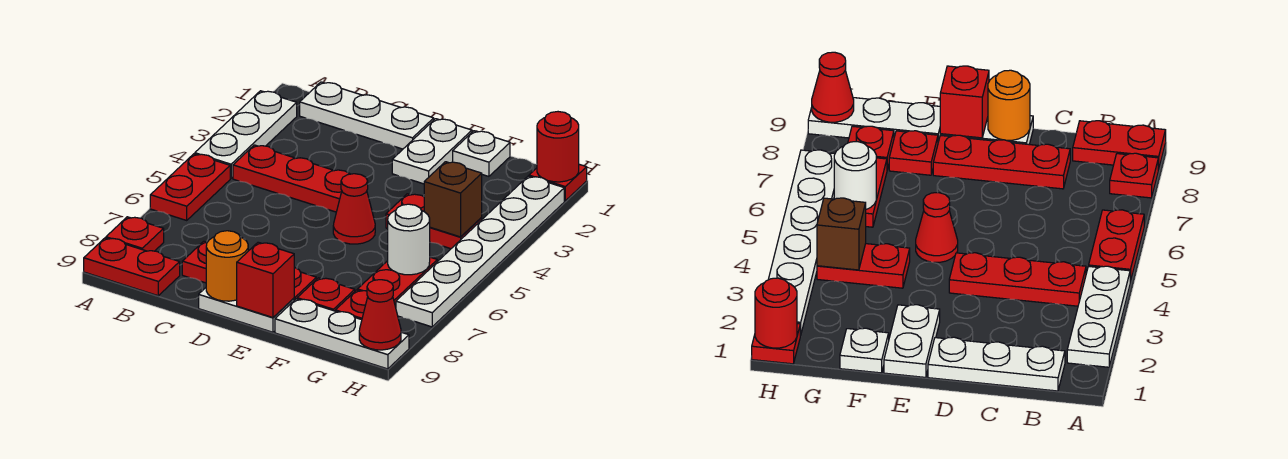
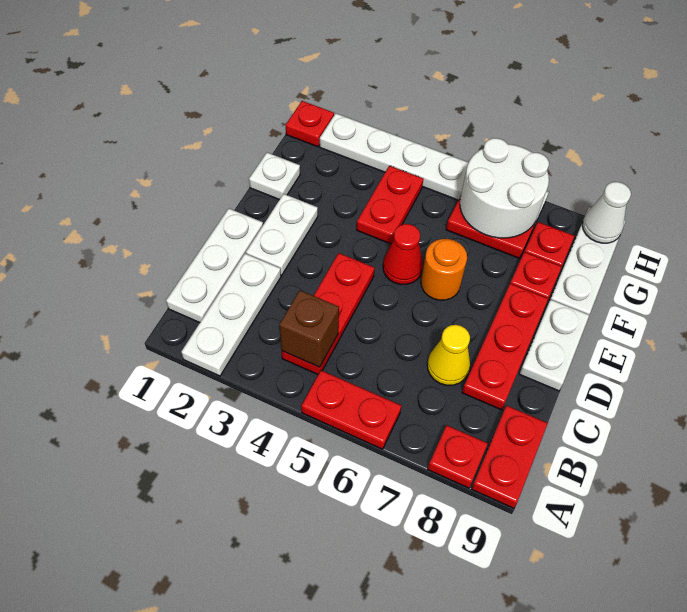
white plate A2:A4 level 1 -> white plate A2:C2 level 1
none -> yellow cone C7 level 1
orange round brick D9 level 2 -> orange round brick E6 level 1
white plate E1:E2 level 1 -> white plate D2:E2 level 1
red brick E9 level 2 -> none
brown brick G4 level 2 -> brown brick B4 level 2
white round brick G6 level 2 -> white round brick G6:H7 level 2
red round brick H1 level 2 -> none
red cone H9 level 2 -> white cone H9 level 2

